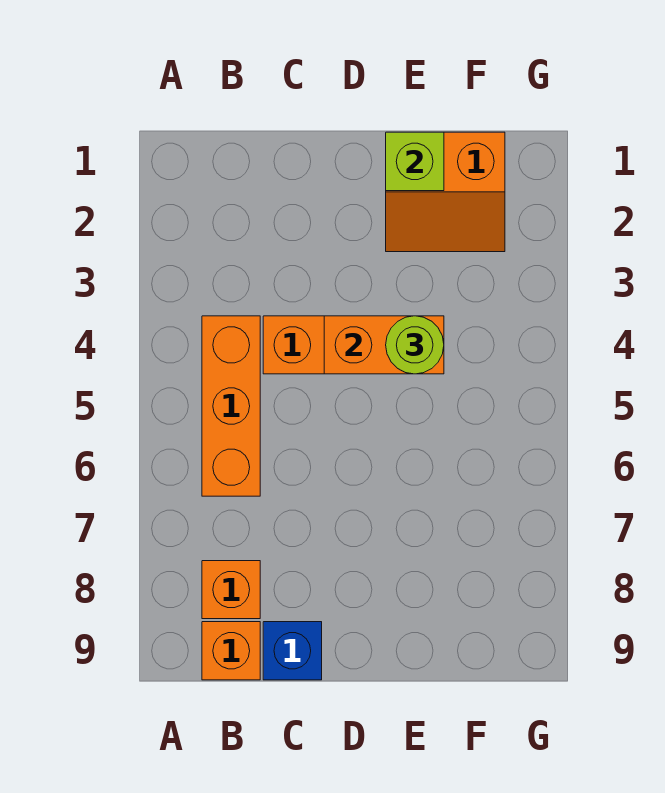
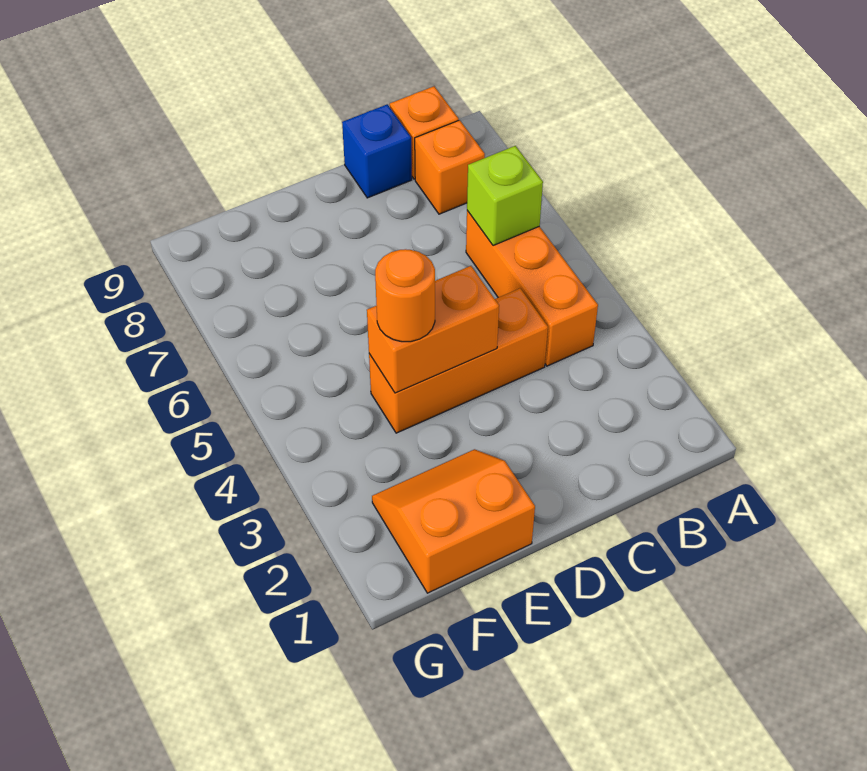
lime brick E1 level 2 -> lime brick B6 level 2
lime round brick E4 level 3 -> orange round brick E4 level 3

